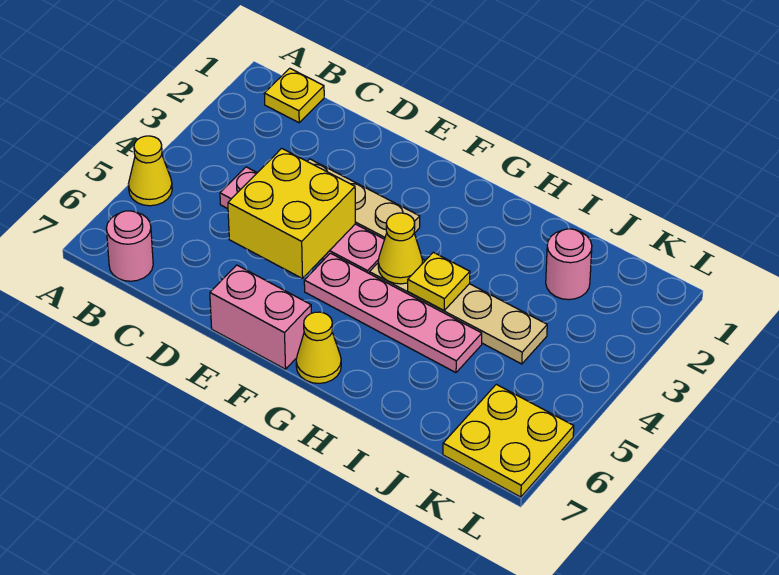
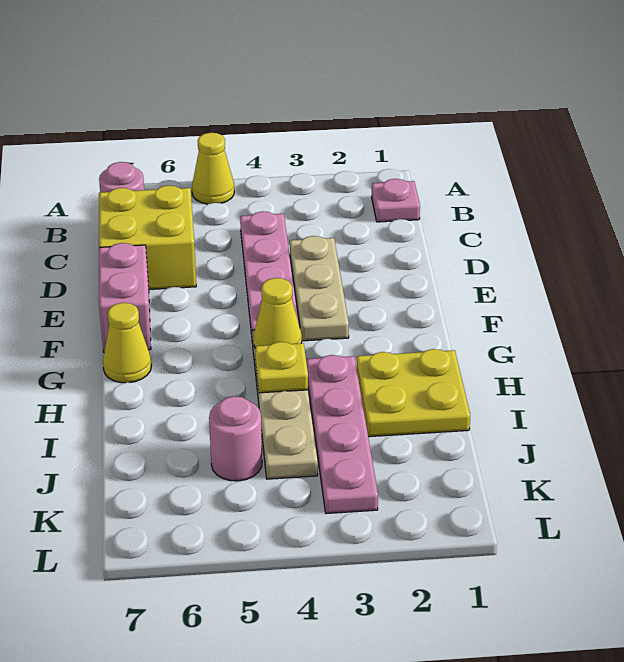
yellow plate B1 level 1 -> pink plate B1 level 1
yellow brick D4:E5 level 2 -> yellow brick C6:D7 level 1
pink plate F5:I5 level 1 -> pink plate H3:K3 level 1
pink round brick J2 level 1 -> pink round brick J5 level 1
yellow plate K6:L7 level 1 -> yellow plate H1:I2 level 1

